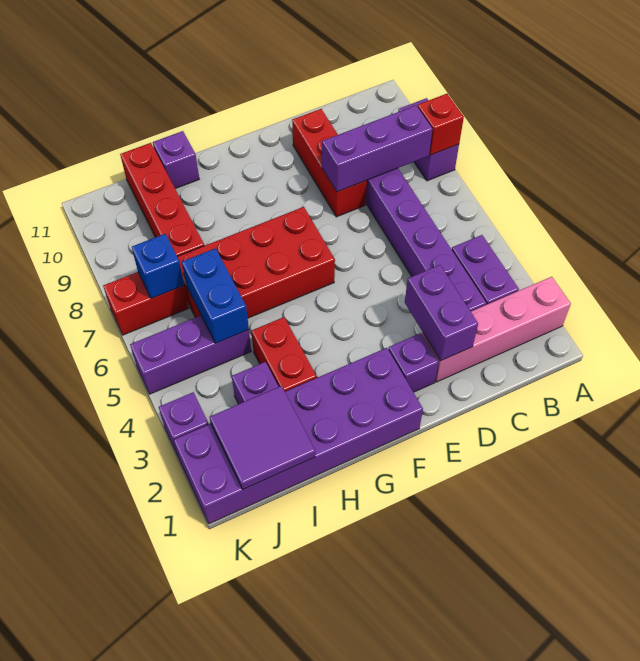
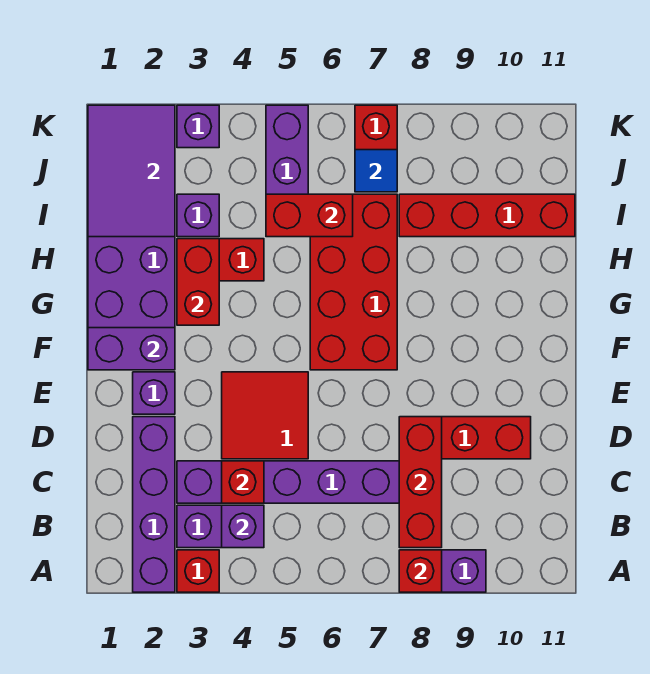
pink brick A2:D2 level 1 -> purple brick A2:D2 level 1
none -> red brick A3 level 1
purple brick B8:D8 level 2 -> red brick B8:D8 level 2
none -> red brick C4 level 2
purple brick D2:D3 level 2 -> purple brick F1:F2 level 2
none -> red tile D4:E5 level 1
none -> red brick G3:H3 level 2
purple brick H11 level 1 -> purple brick B4 level 2
purple tile I1:J2 level 2 -> purple tile I1:K2 level 2
blue brick I5:I6 level 2 -> red brick I5:I6 level 2
blue brick J7 level 2 -> blue tile J7 level 2

